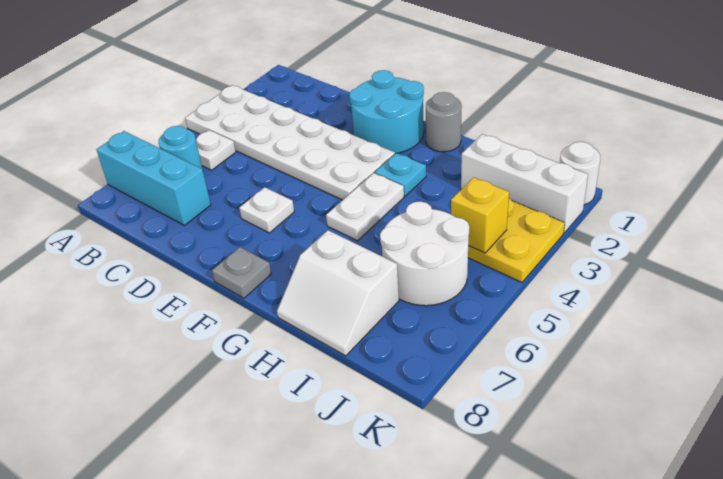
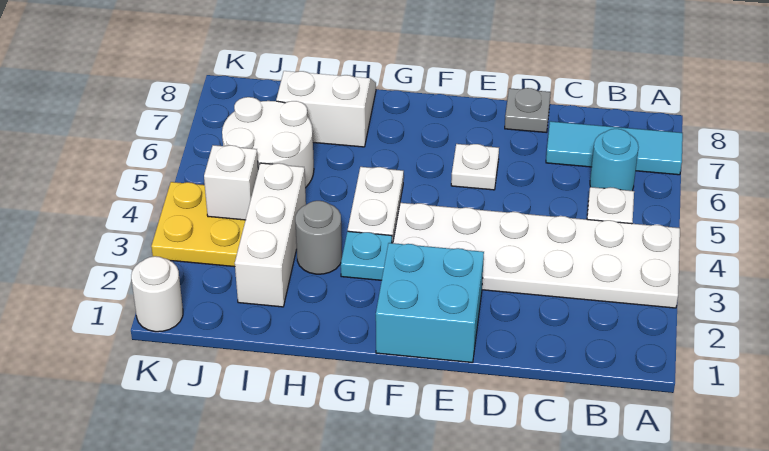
cyan brick A7:C7 level 1 -> cyan tile A7:C7 level 1
cyan round brick E1:F2 level 1 -> cyan brick E1:F2 level 1
grey plate F8 level 1 -> grey plate D8 level 1
grey round brick G1 level 1 -> grey round brick H3 level 1
white brick I2:K2 level 1 -> white brick I2:I4 level 1
yellow brick J4 level 2 -> white brick J4 level 2

